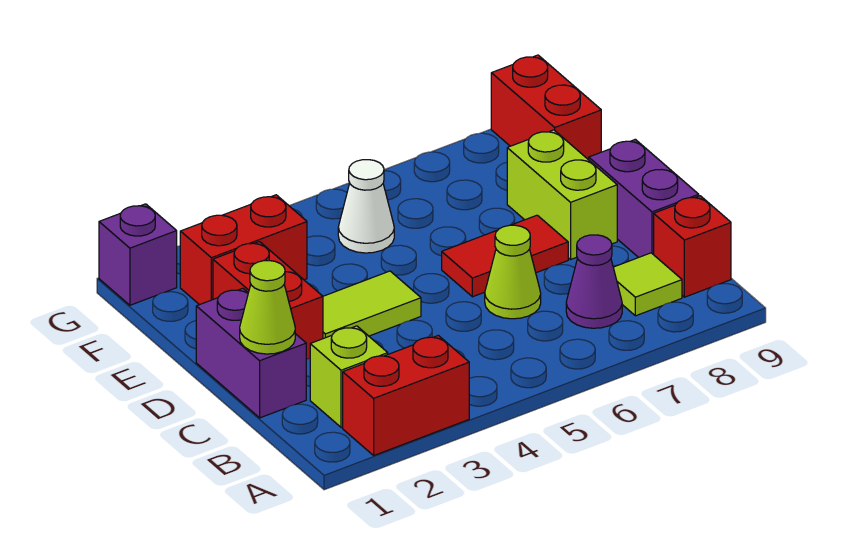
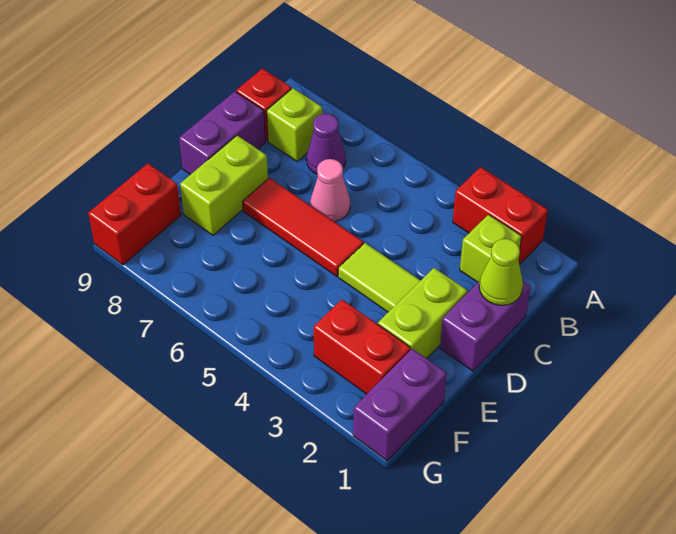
lime tile B8 level 1 -> lime brick B8 level 1
lime cone C6 level 1 -> pink cone C6 level 1
red brick D2:E2 level 1 -> lime brick D2:E2 level 1
red tile D6:D7 level 1 -> red tile D5:D7 level 1
white cone F5 level 1 -> none
purple brick G1 level 1 -> purple brick F1:G1 level 1

